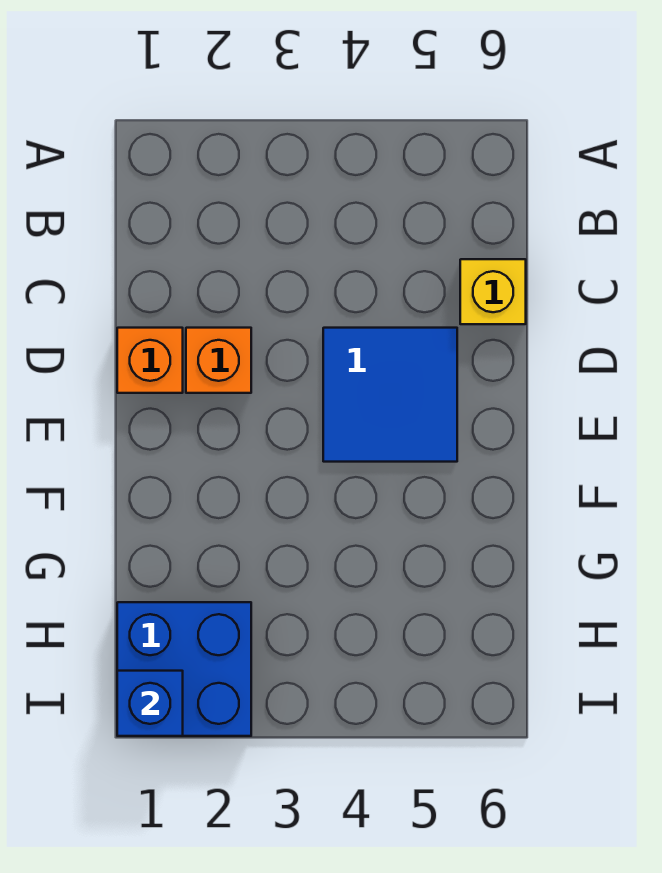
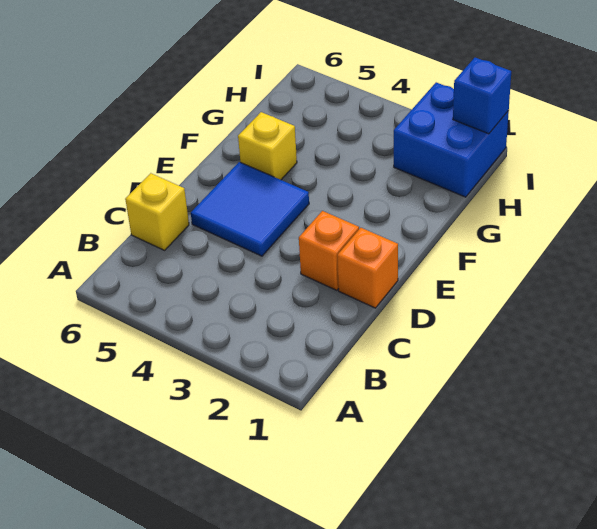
none -> yellow brick F5 level 1

